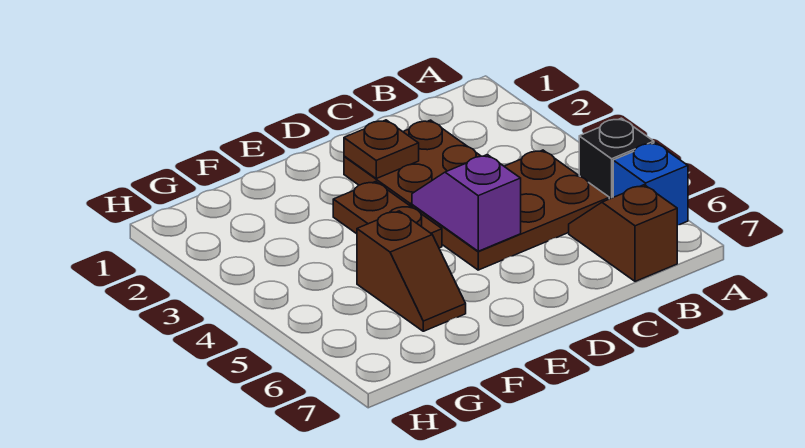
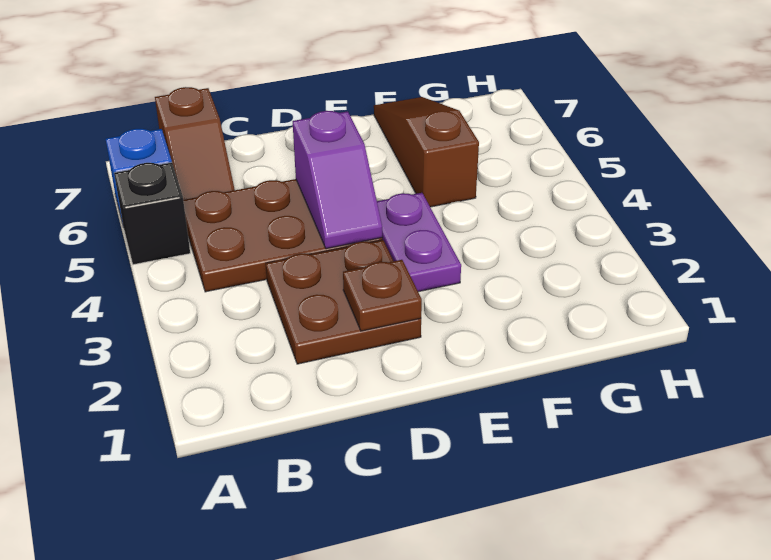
brown plate E3:E4 level 1 -> purple plate E3:E4 level 1
brown slope F5:F6 level 1 top 5 -> brown slope F5:F7 level 1 top 5

